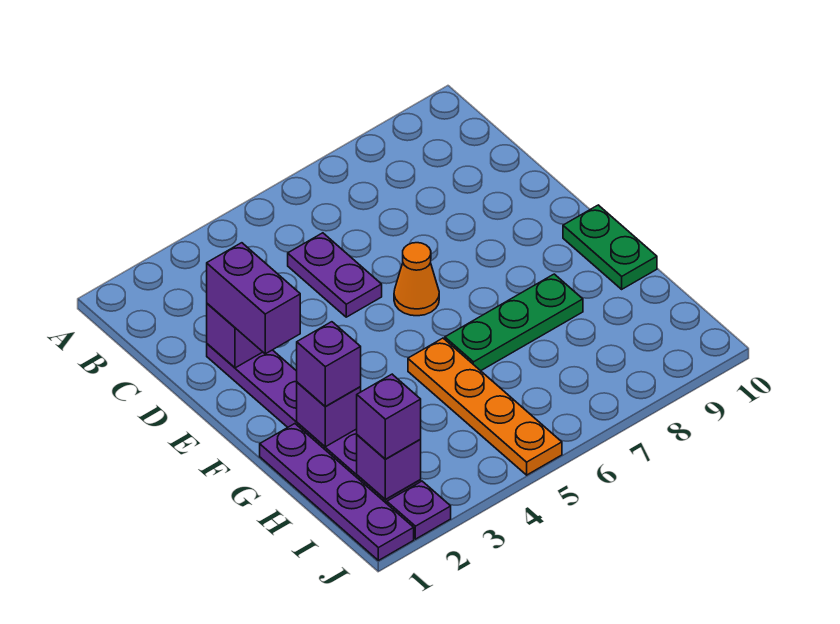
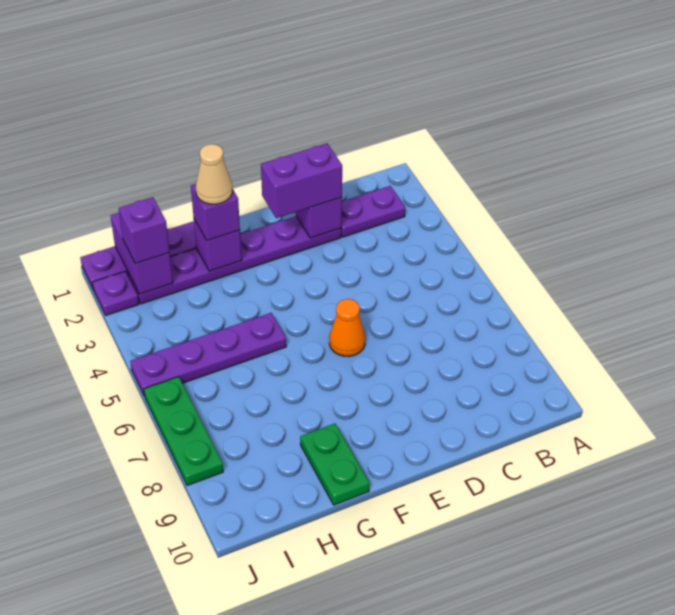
purple plate C5:D5 level 1 -> purple plate B2:C2 level 1
green plate F10:G10 level 1 -> green plate G9:G10 level 1
none -> tan cone G2 level 4
orange plate G5:J5 level 1 -> purple plate G5:J5 level 1
green plate G6:G8 level 1 -> green plate J6:J8 level 1
purple brick I2 level 2 -> purple brick I1:I2 level 2

